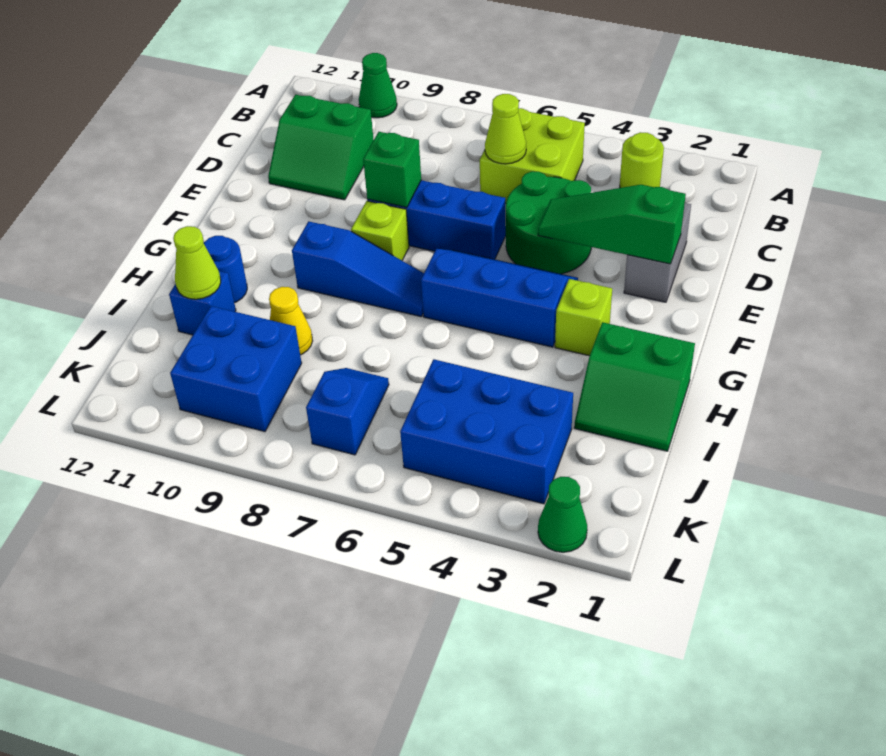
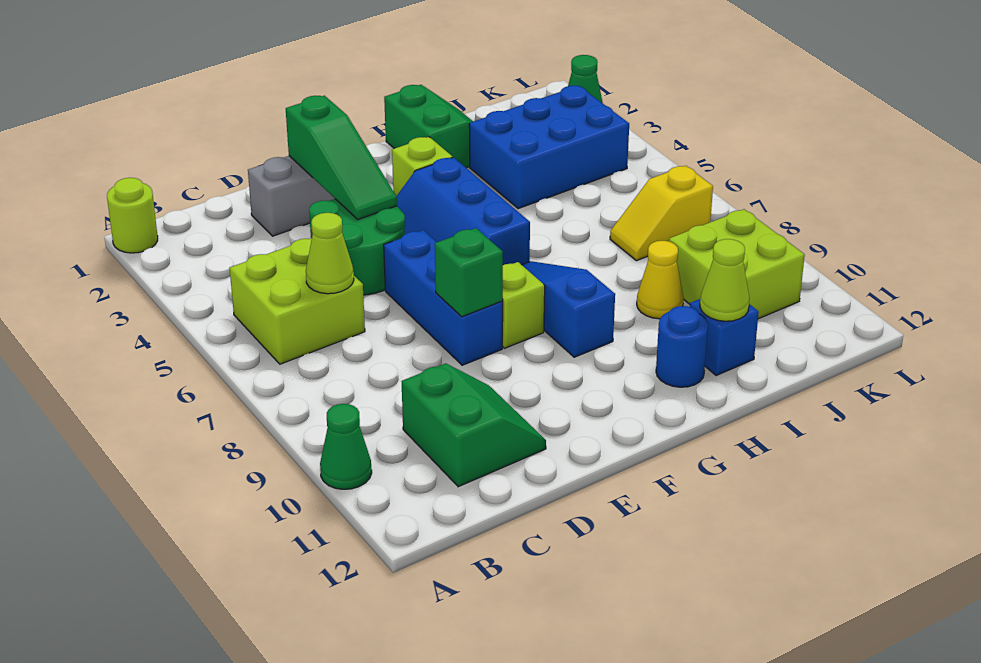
lime round brick B3 level 1 -> lime round brick A1 level 1
blue brick J3:K5 level 1 -> blue brick I3:K4 level 1
blue slope J7:K7 level 1 top K -> yellow slope J7:K7 level 1 top K
blue brick J9:K10 level 1 -> lime brick J9:K10 level 1

